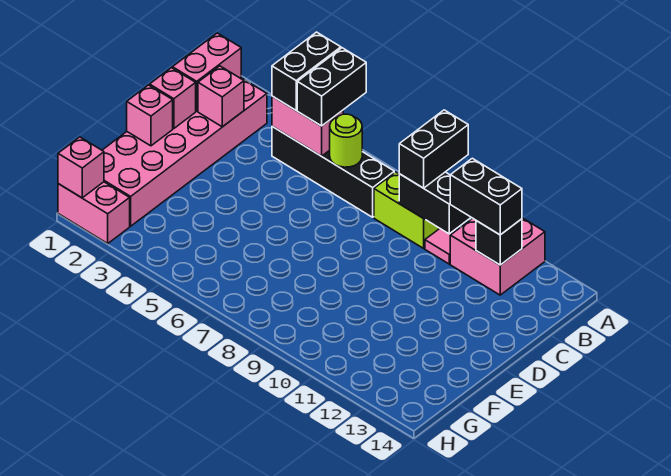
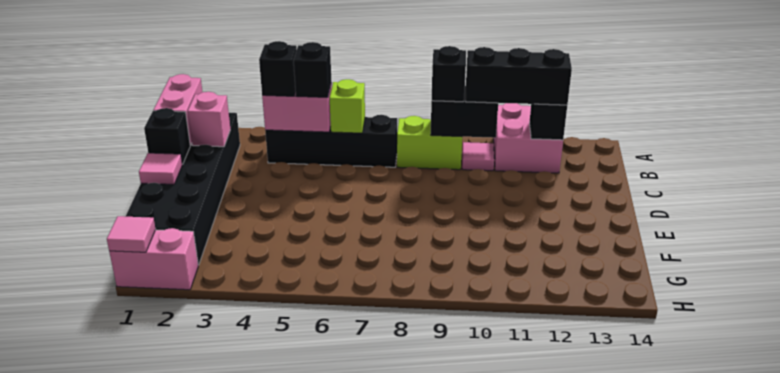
black brick A4:B4 level 3 -> black brick B4 level 3
black brick A5:B5 level 3 -> black brick B5 level 3
black brick A9:B9 level 3 -> black brick B9 level 3
pink brick B1:G2 level 1 -> black brick B1:G2 level 1
lime round brick B6 level 2 -> lime brick B6 level 2
black brick B11:B12 level 3 -> black brick B10:B12 level 3
pink brick D1 level 2 -> black brick D1 level 2
pink brick E1 level 2 -> pink tile E1 level 2
pink brick H1 level 2 -> pink tile H1 level 2

